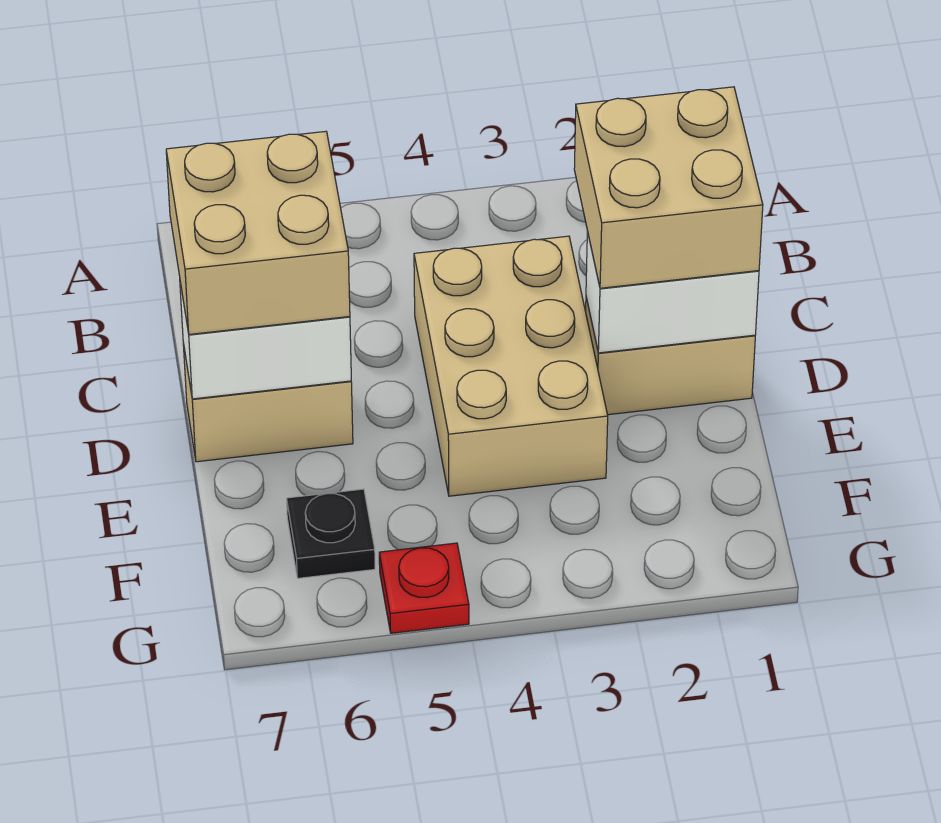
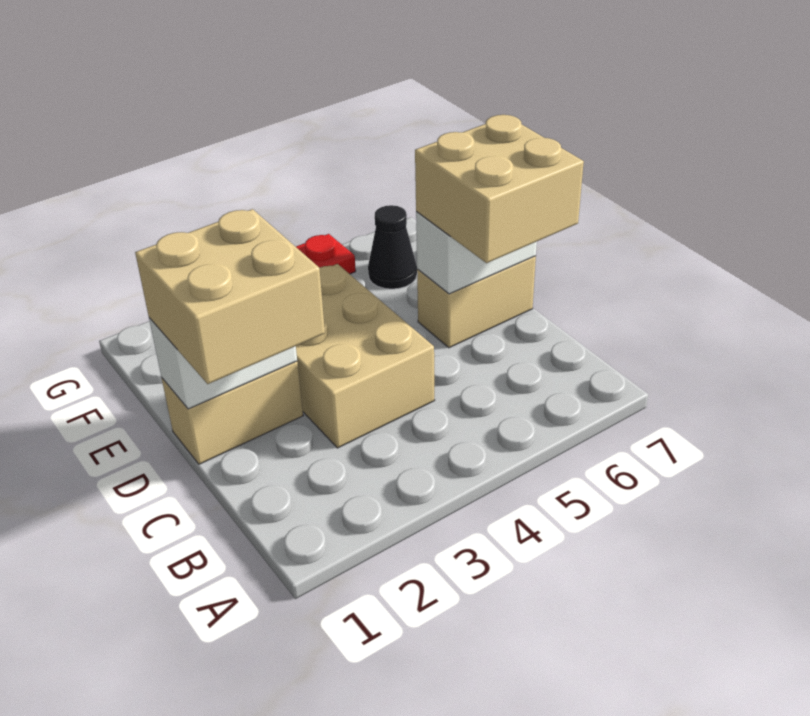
black plate F6 level 1 -> black cone F6 level 1

